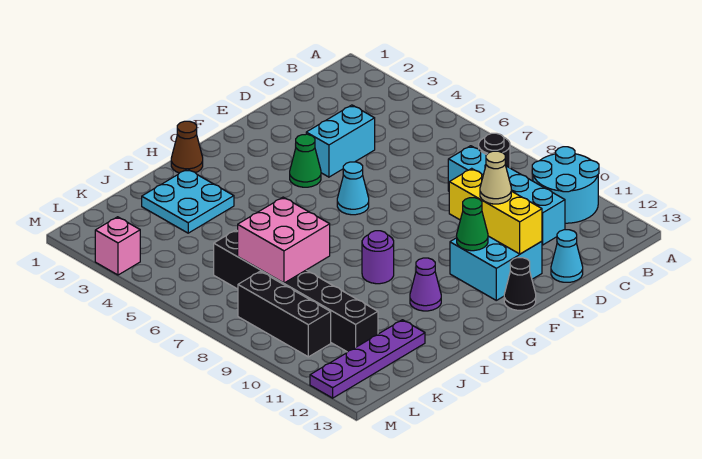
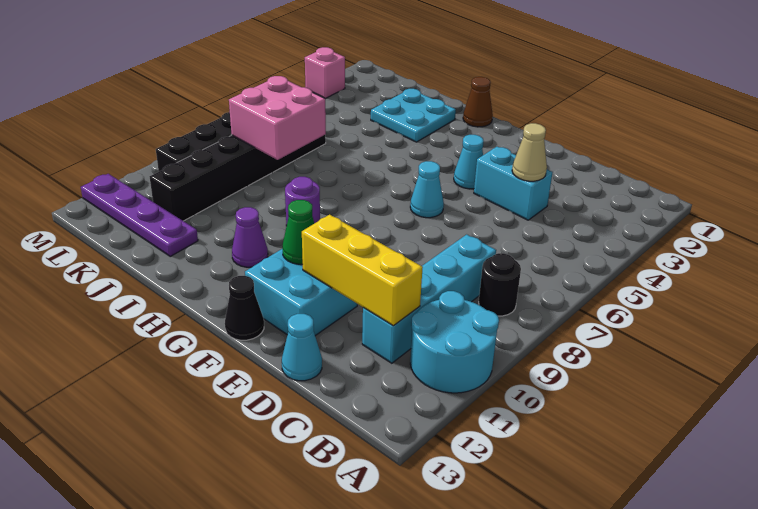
yellow brick E10:E12 level 2 -> yellow brick C11:E11 level 2
tan cone E11 level 3 -> tan cone D4 level 2
green cone F4 level 1 -> cyan cone F4 level 1

